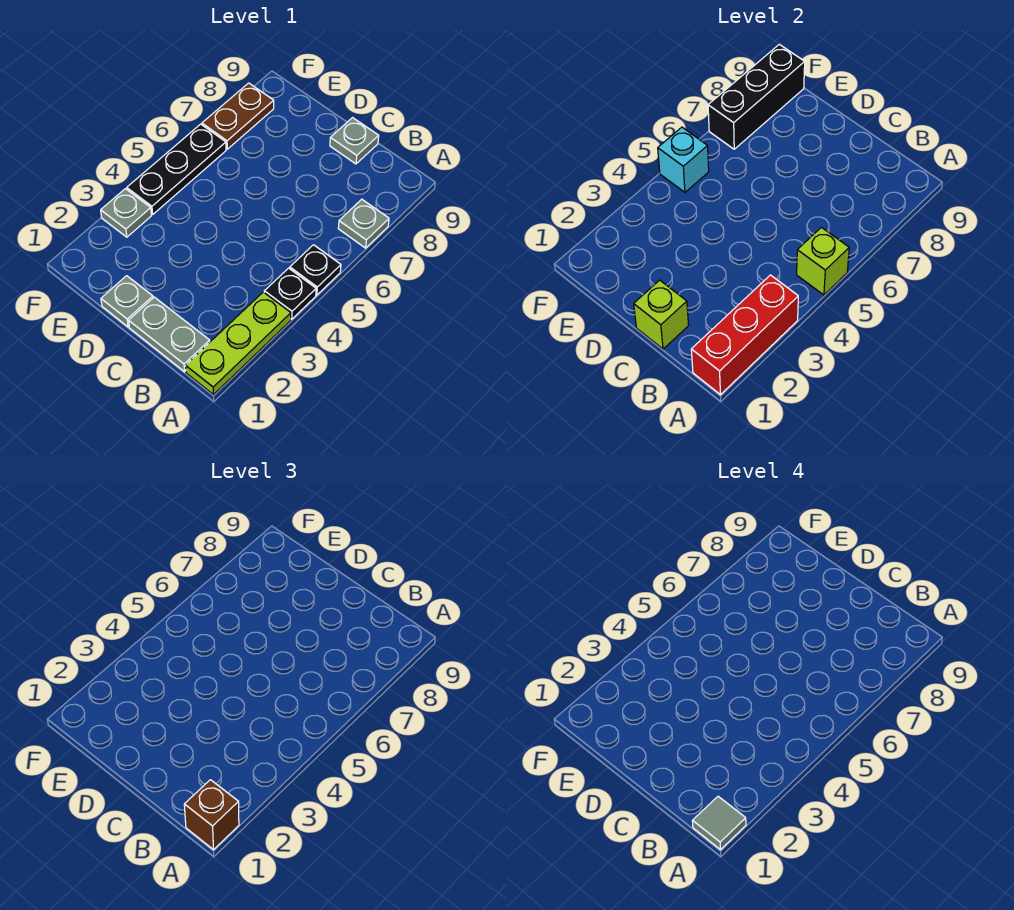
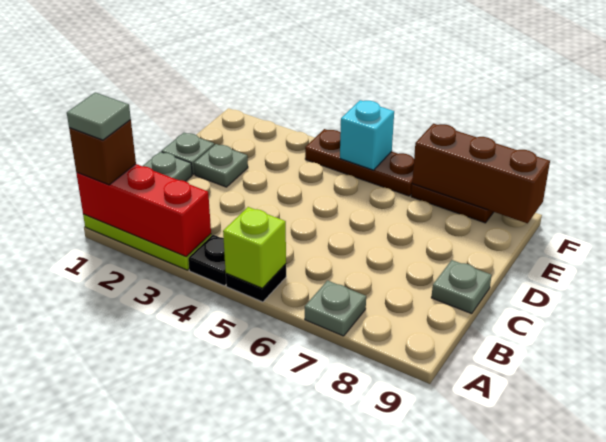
lime brick C1 level 2 -> none
grey plate F3 level 1 -> grey plate D2 level 1
black plate F4:F6 level 1 -> brown plate F4:F6 level 1
black brick F7:F9 level 2 -> brown brick F7:F9 level 2

